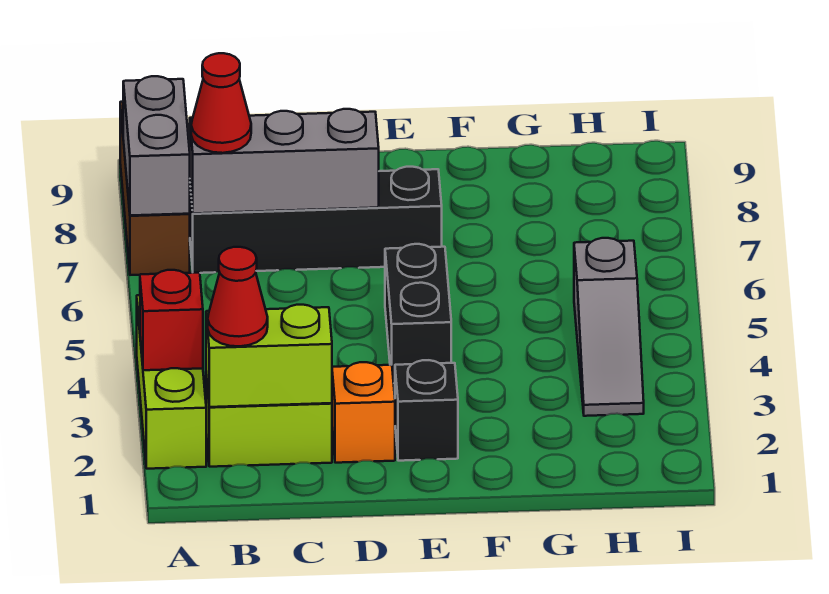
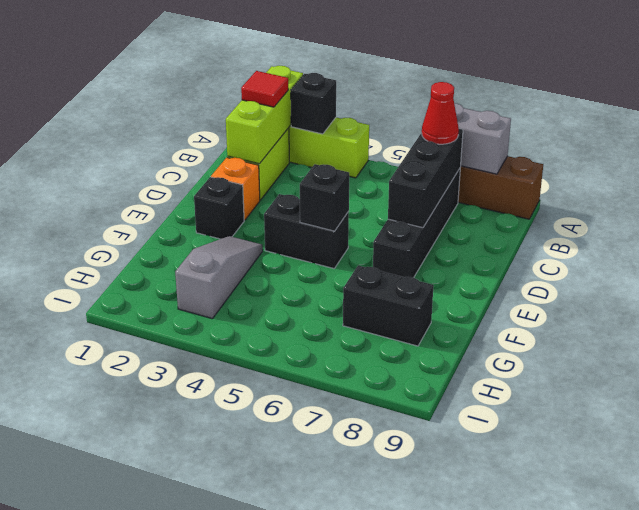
red brick A3 level 2 -> black brick A3 level 2
lime brick B2:C2 level 2 -> lime brick A2:C2 level 2
red cone B2 level 3 -> red tile B2 level 3
grey brick B7:D7 level 2 -> black brick B7:D7 level 2
none -> black brick E5 level 2
none -> black brick G7:G8 level 1
grey slope H3:H5 level 1 top 5 -> grey slope F3:H3 level 1 top H

